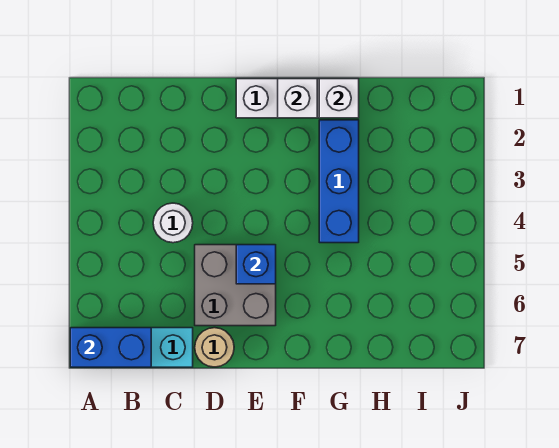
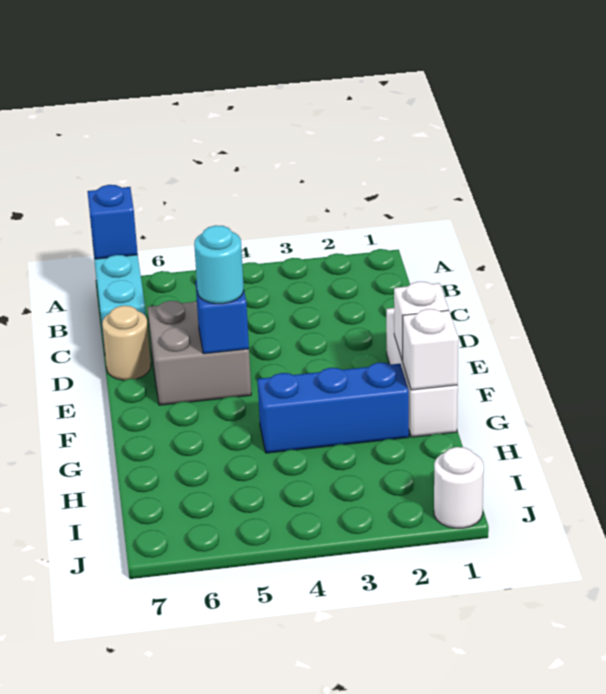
blue brick A7:B7 level 2 -> blue brick A7 level 2
white round brick C4 level 1 -> white round brick J1 level 1
none -> cyan round brick E5 level 3

